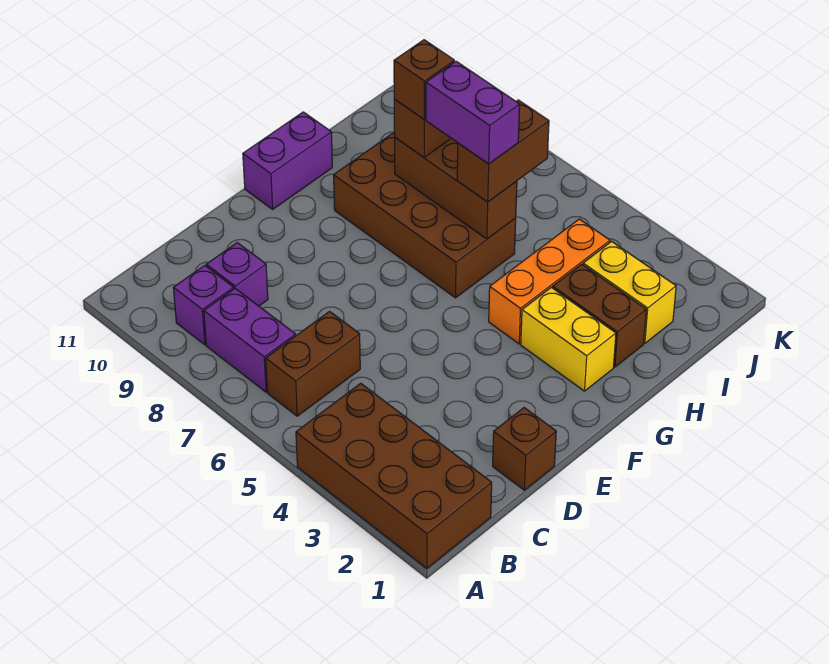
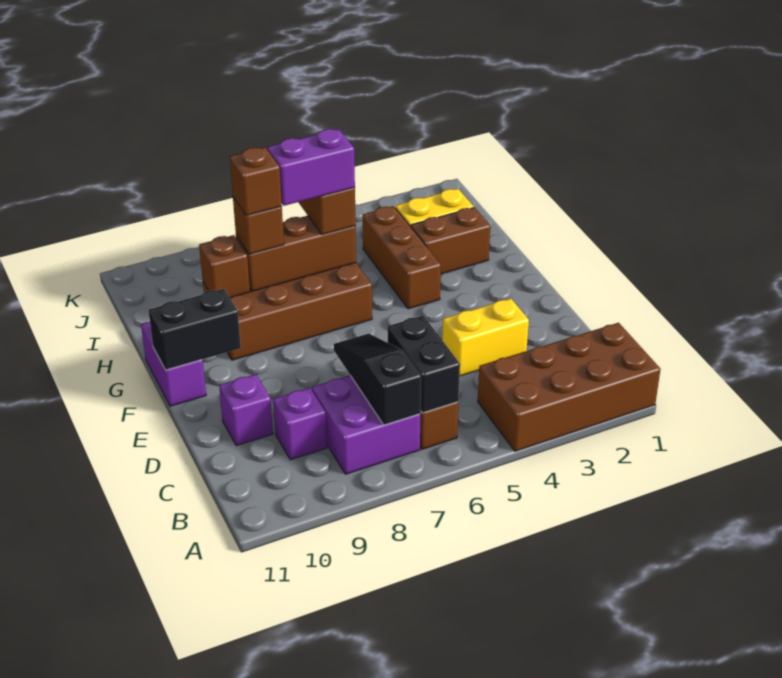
none -> black brick B6:C6 level 2
purple brick B7:B8 level 1 -> purple brick B7:C8 level 1
none -> black slope B7:D7 level 2 top B
purple brick B9 level 1 -> purple brick D10 level 1
brown brick D1 level 1 -> brown brick H9 level 2
none -> black brick F10:F11 level 2
yellow brick G2:G3 level 1 -> yellow brick D3:D4 level 1
orange brick G4:I4 level 1 -> brown brick G4:I4 level 1

